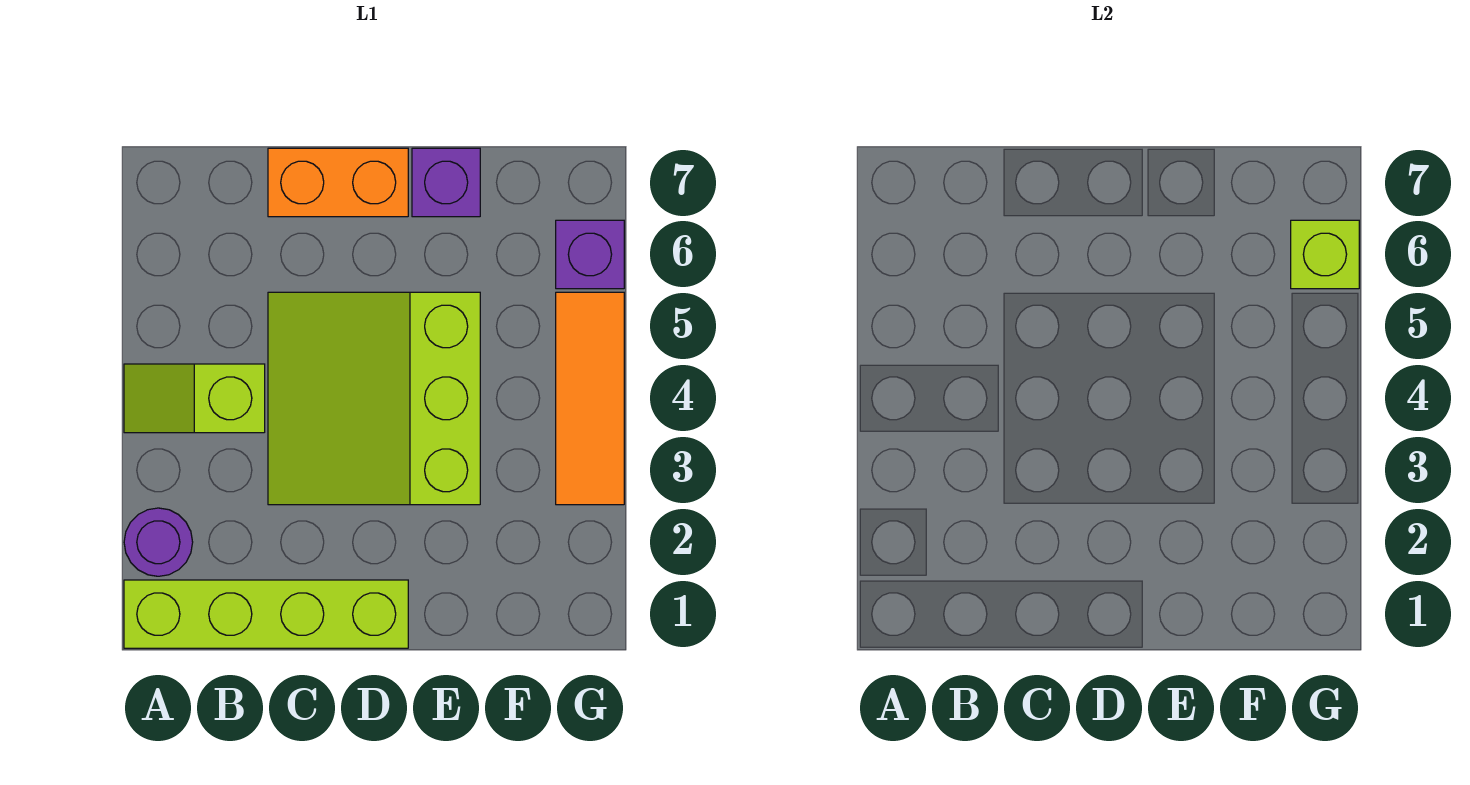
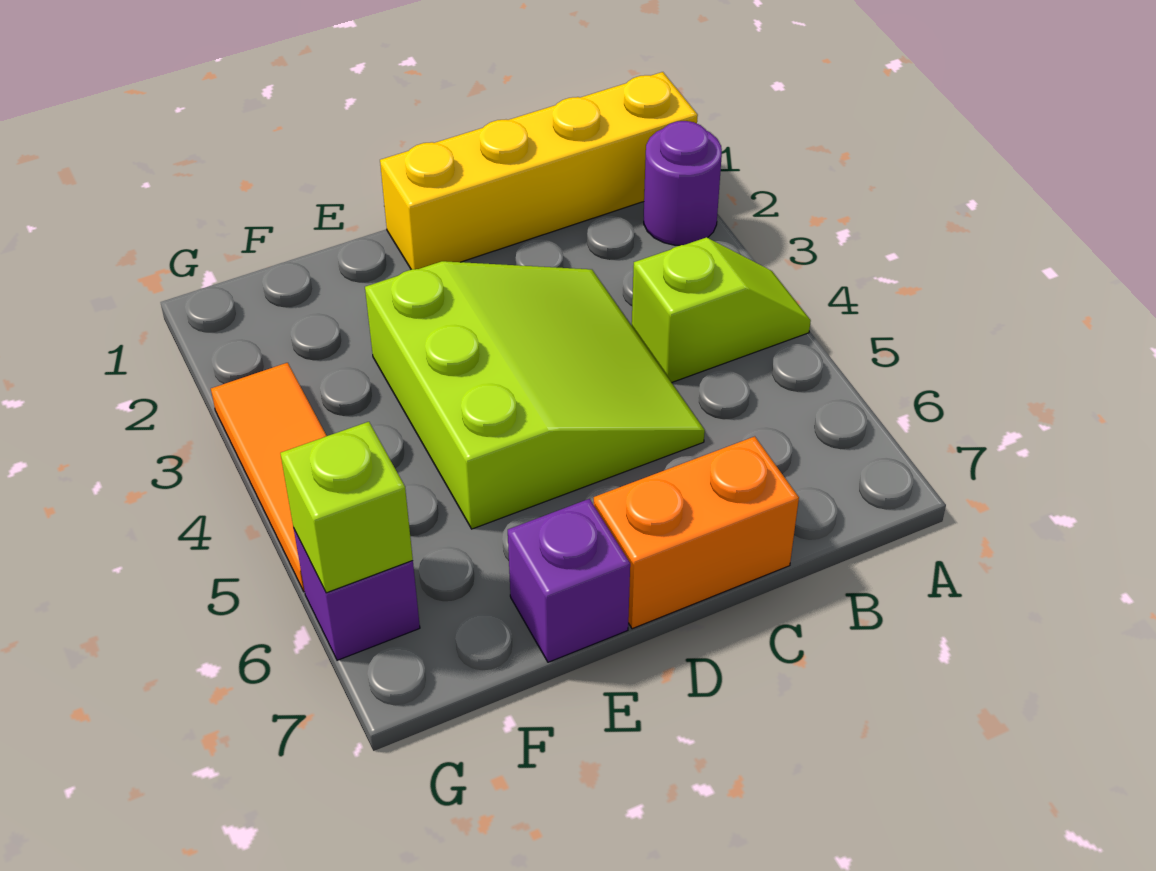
lime brick A1:D1 level 1 -> yellow brick A1:D1 level 1

